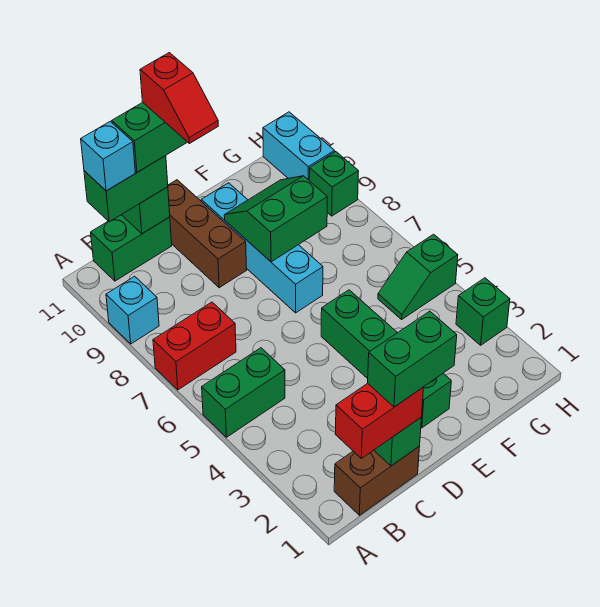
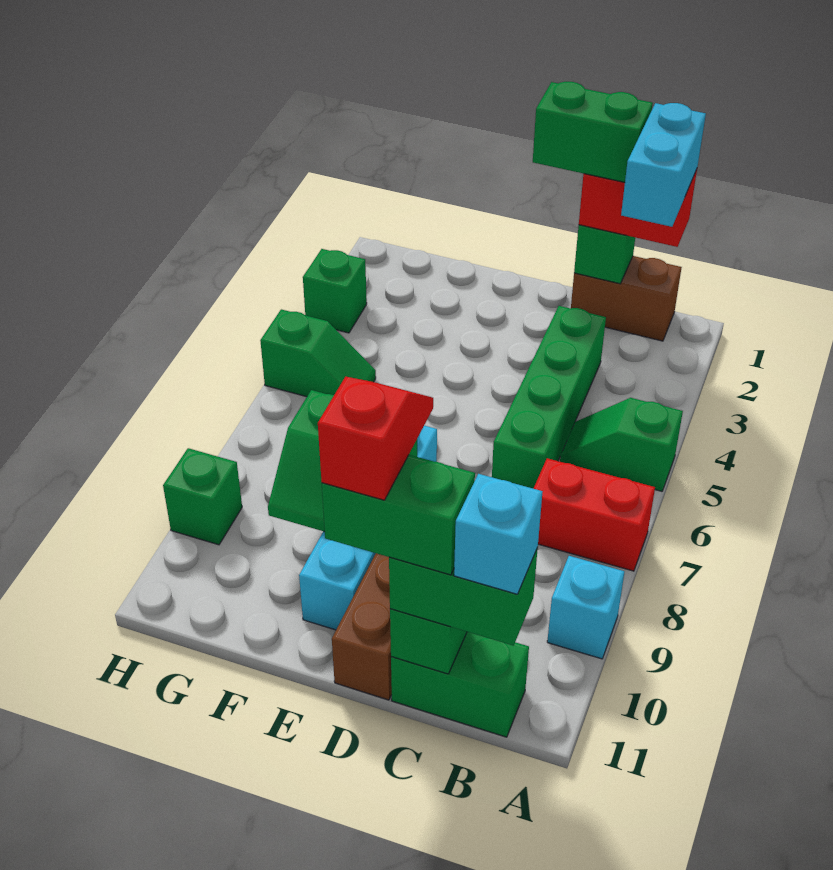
green brick A5:B5 level 1 -> green slope A5:B5 level 1 top A
green brick E2:E5 level 1 -> green brick C3:C6 level 1
cyan brick H10:H11 level 1 -> cyan brick B1:B2 level 4

